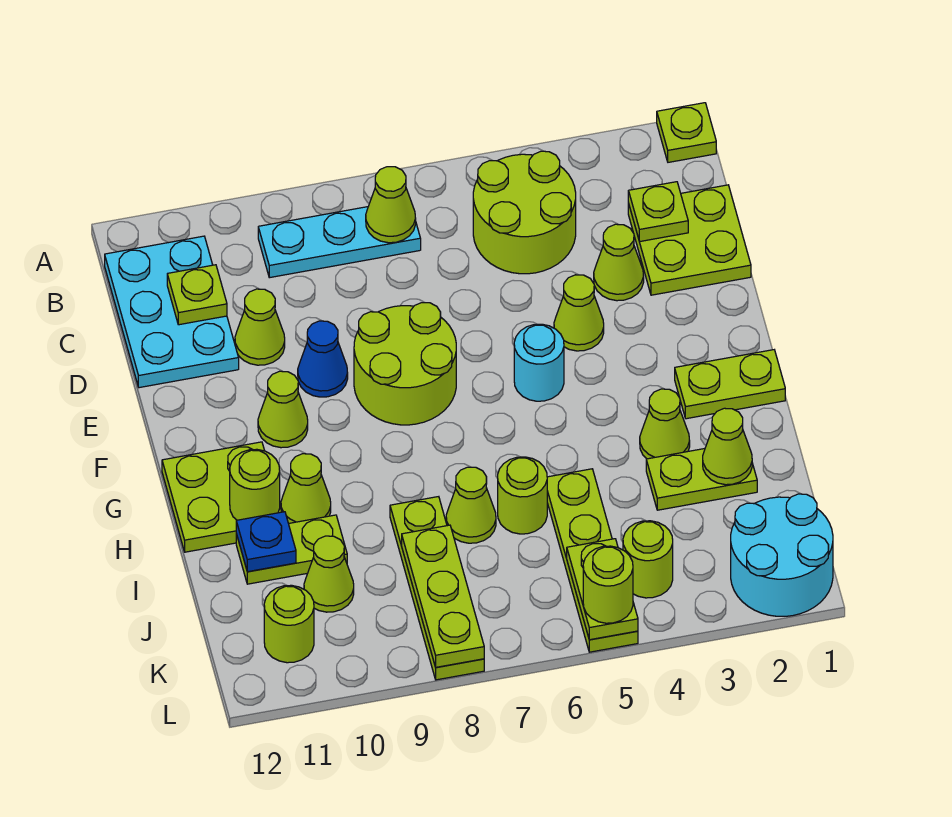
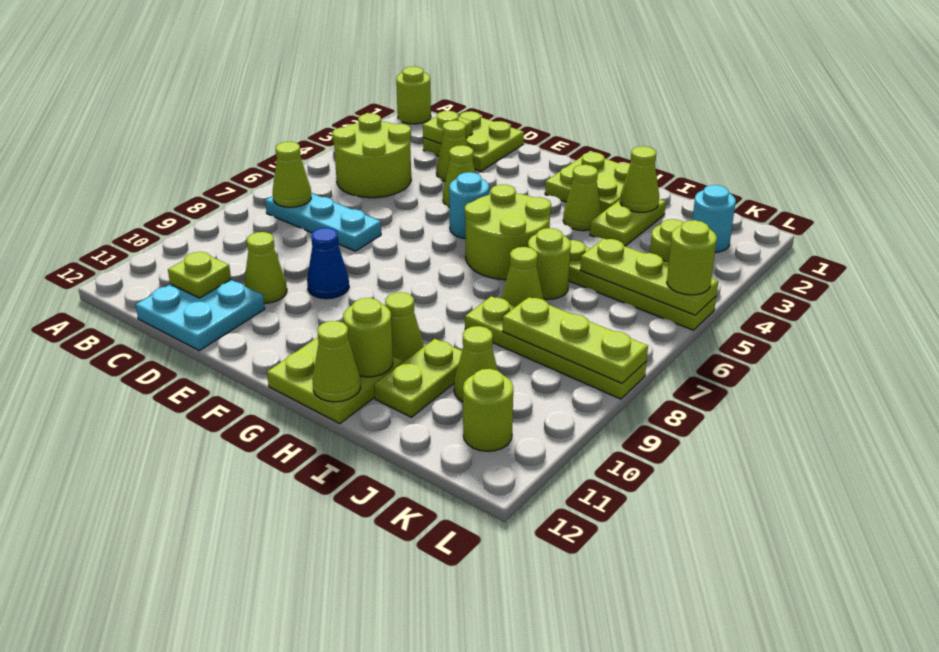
lime plate A1 level 1 -> lime round brick A1 level 1
cyan plate B7:B9 level 1 -> cyan plate B7:D7 level 1
cyan plate B11:D12 level 1 -> cyan plate C11:D12 level 1
lime round brick E7:F8 level 1 -> lime round brick G5:H6 level 1
lime cone F10 level 1 -> lime cone H12 level 2
lime plate G1:G2 level 1 -> lime plate G1:H2 level 1
blue plate I11 level 2 -> none
cyan round brick K1:L2 level 1 -> cyan round brick K2 level 1
lime plate K5:L5 level 2 -> lime plate J5:L5 level 2

